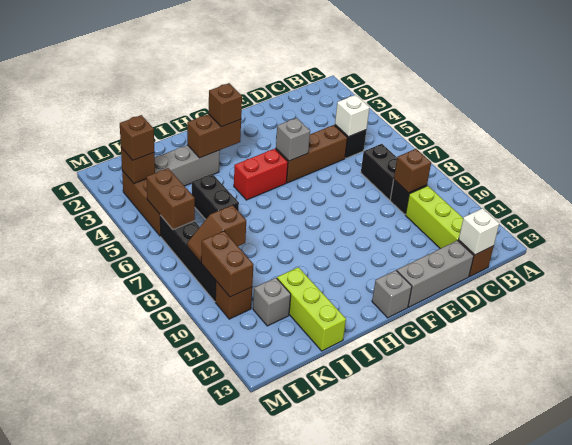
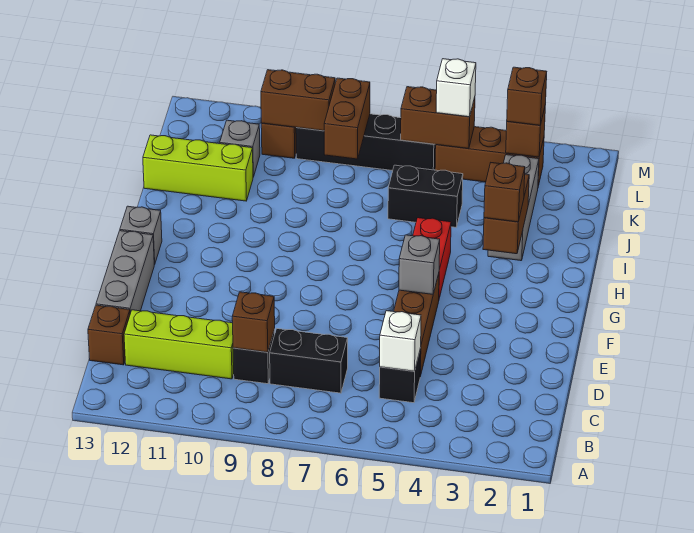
white brick C13 level 2 -> white brick L5 level 3
brown slope K8:L8 level 2 top K -> brown brick K8:L8 level 2

